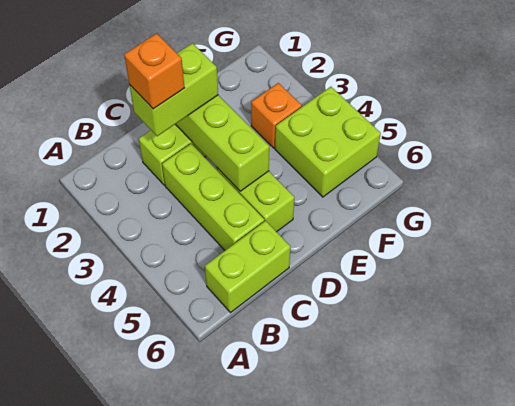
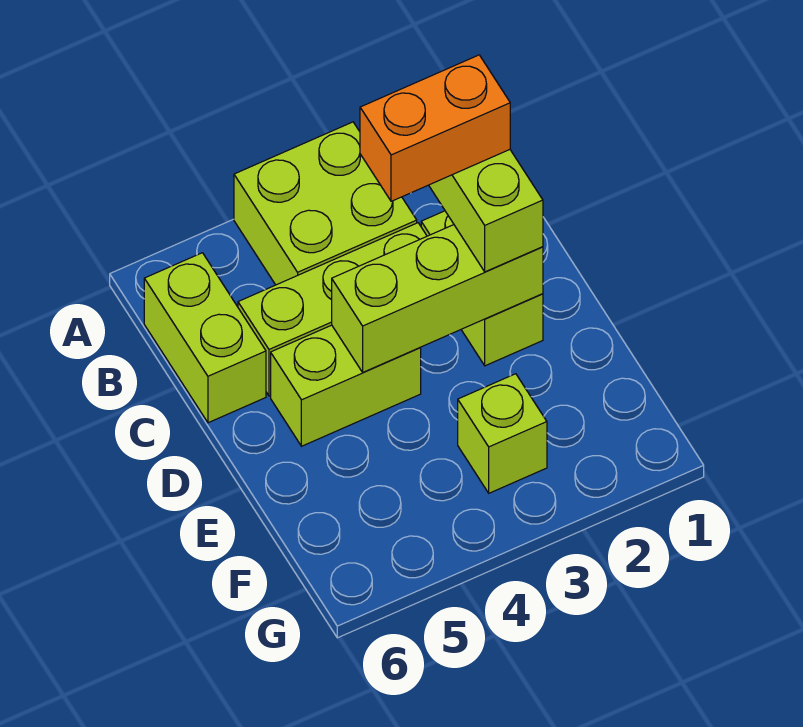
orange brick C2 level 4 -> orange brick C2:C3 level 4
orange brick F3 level 1 -> lime brick F3 level 1
lime brick F4:G5 level 1 -> lime brick A3:B4 level 1

